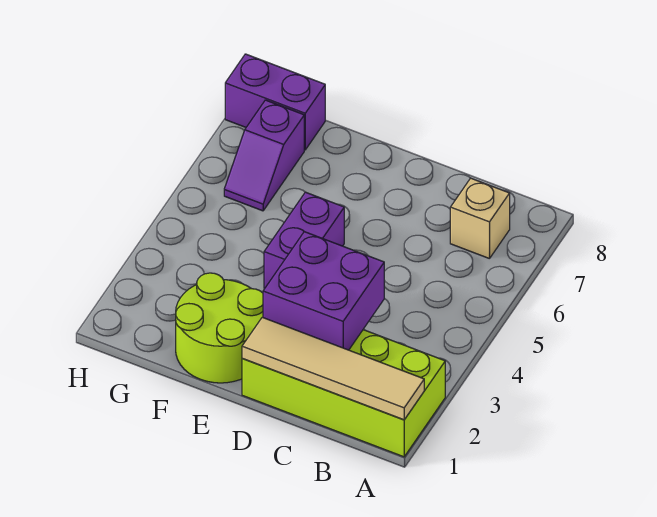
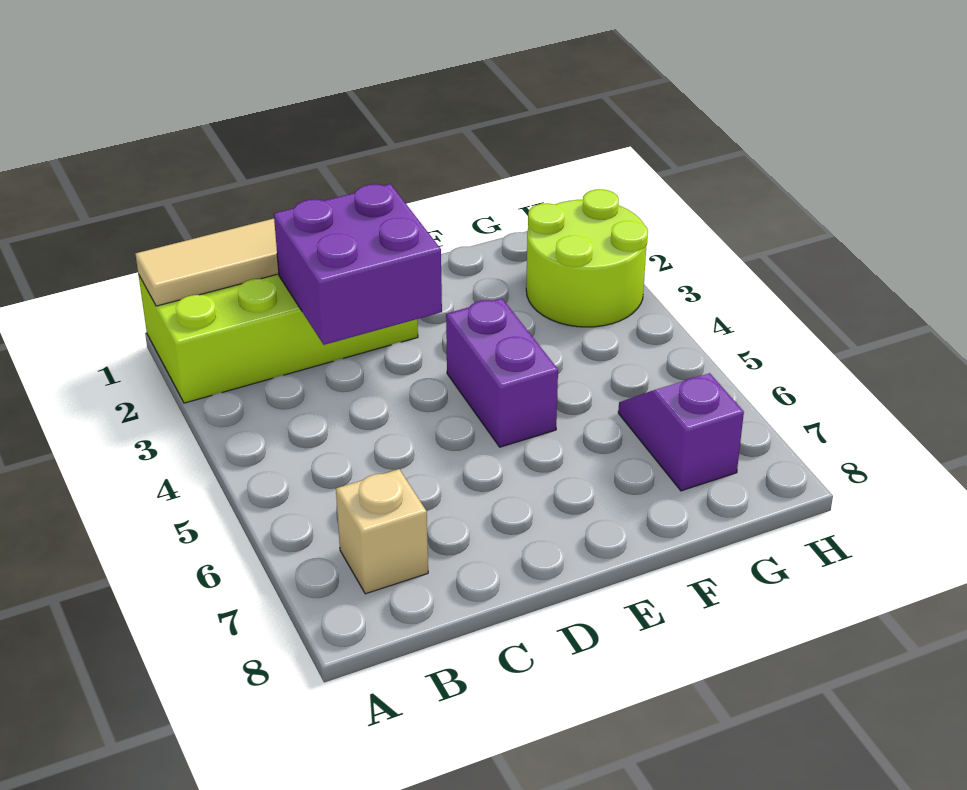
lime round brick E1:F2 level 1 -> lime round brick G2:H3 level 1
purple brick G8:H8 level 1 -> none

